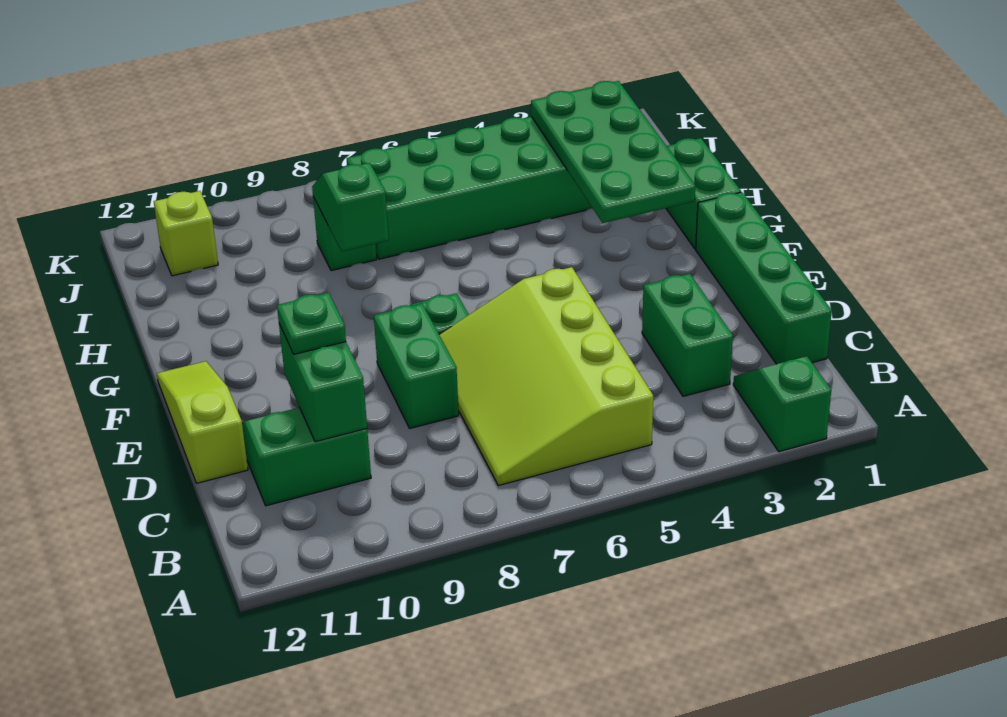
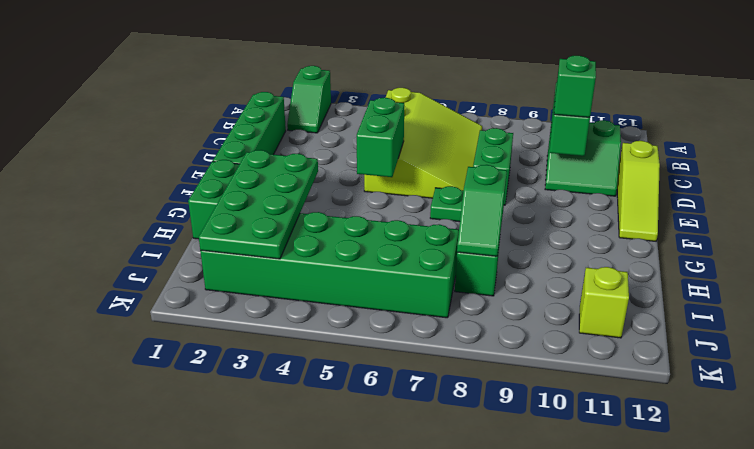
green brick C3:D3 level 1 -> green brick E5:F5 level 2
green plate D10 level 3 -> green brick D10 level 3

